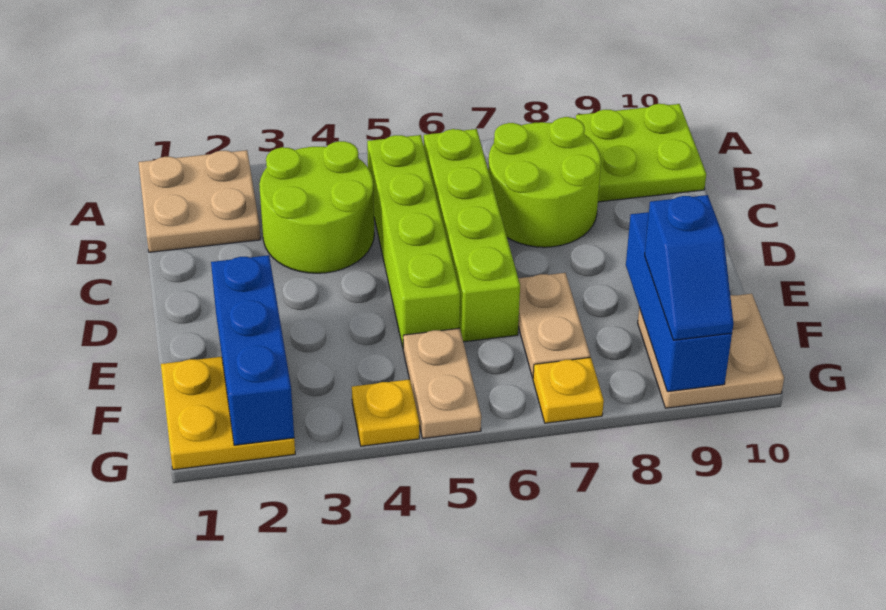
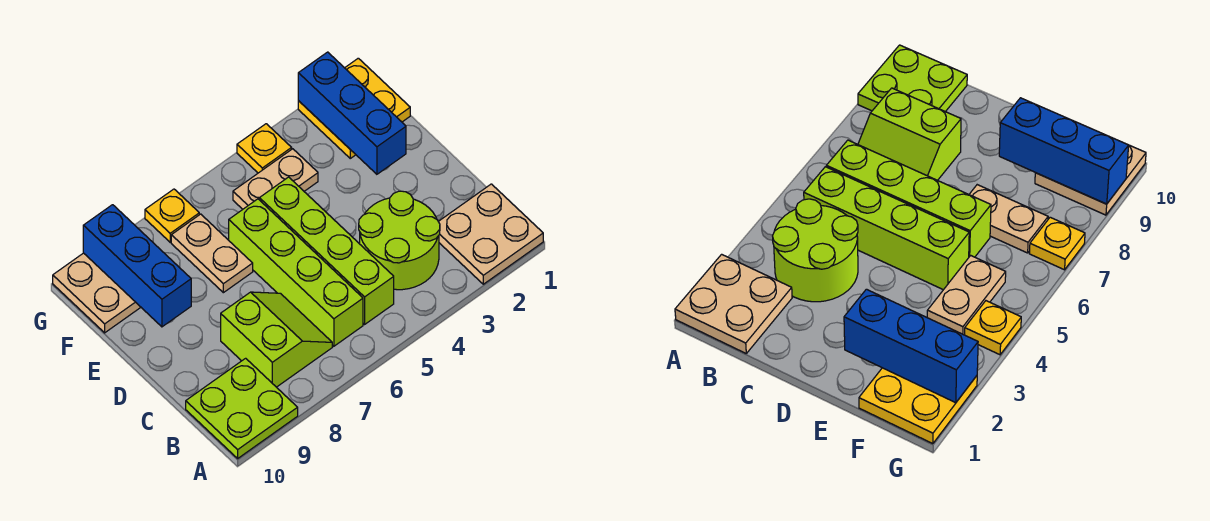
lime round brick B7:C8 level 1 -> lime slope B7:C8 level 1 top 8
tan plate F5:G5 level 1 -> tan plate F4:F5 level 1
blue slope F9:G9 level 3 top F -> none

